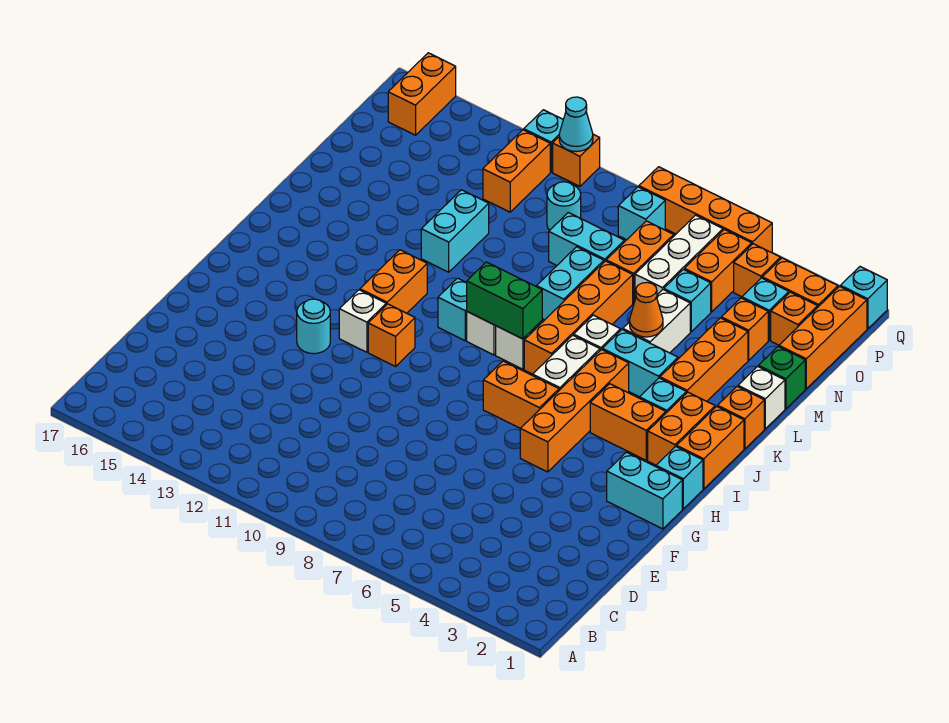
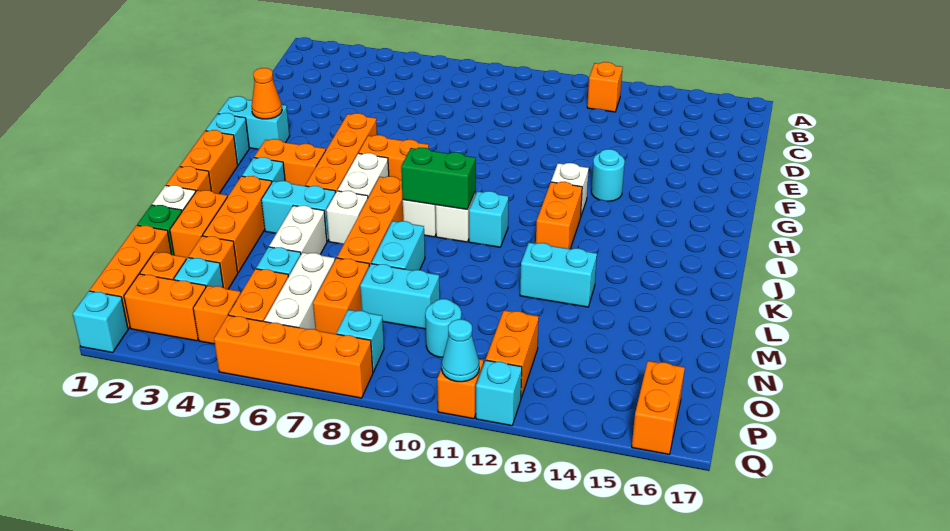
orange brick H11 level 1 -> orange brick B12 level 1
orange brick I2:J2 level 1 -> orange brick L2:M2 level 1
orange cone L5 level 2 -> orange cone G2 level 2
cyan brick L12:M12 level 1 -> cyan brick L12:L13 level 1

